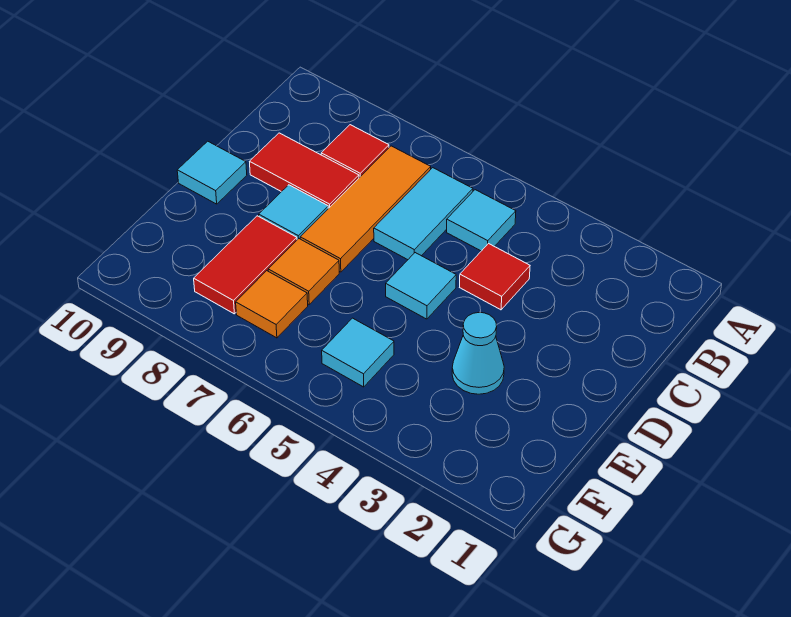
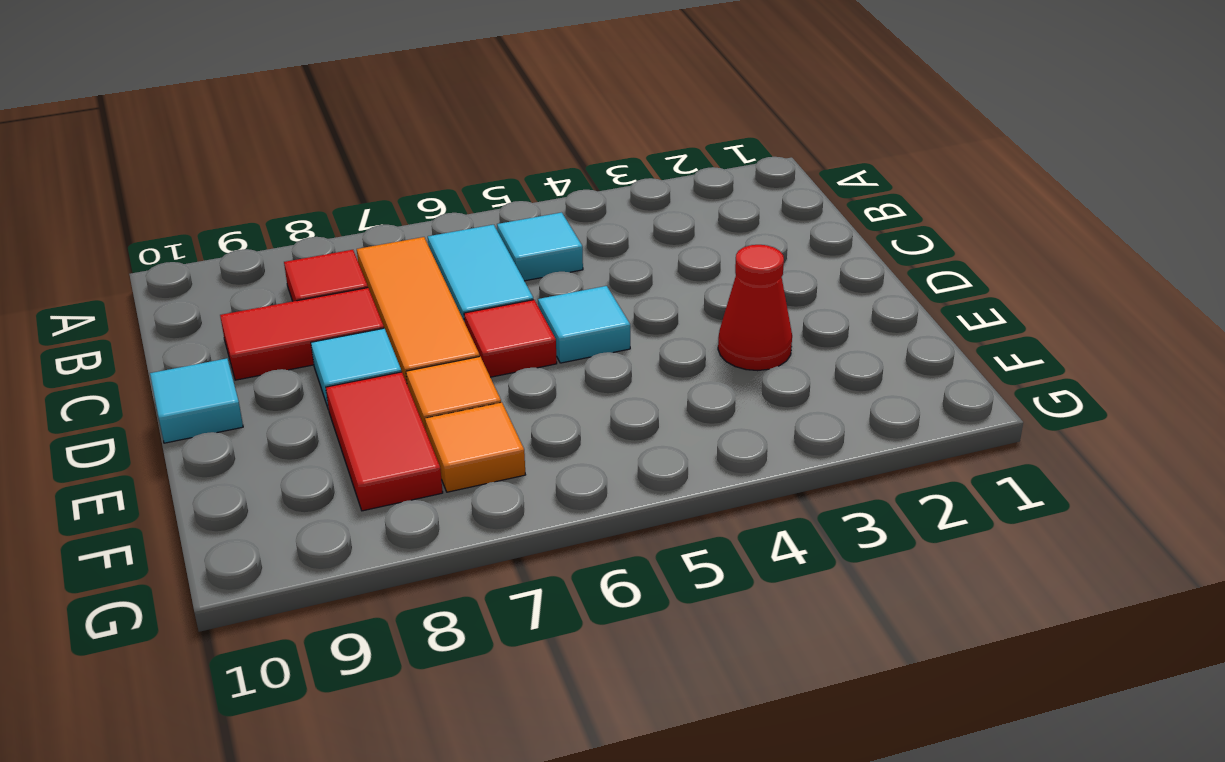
red tile C4 level 1 -> red tile D6 level 1
cyan cone E3 level 1 -> red cone E3 level 1
cyan tile F5 level 1 -> none

